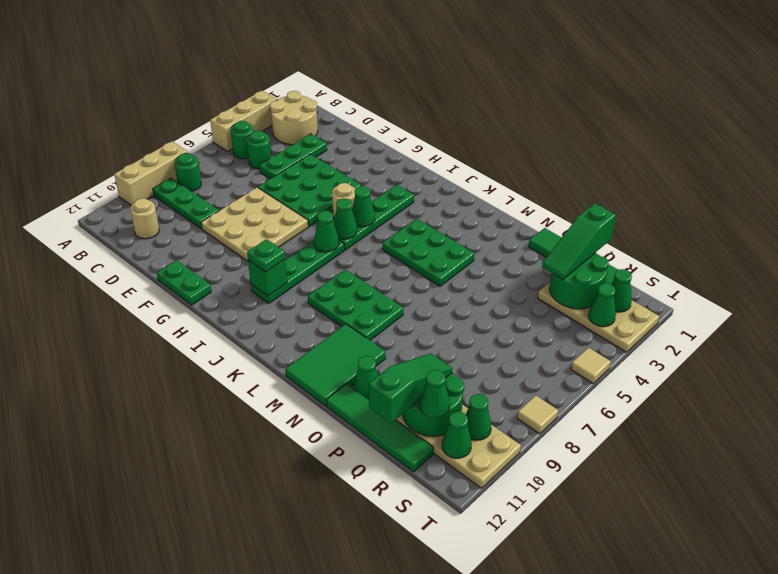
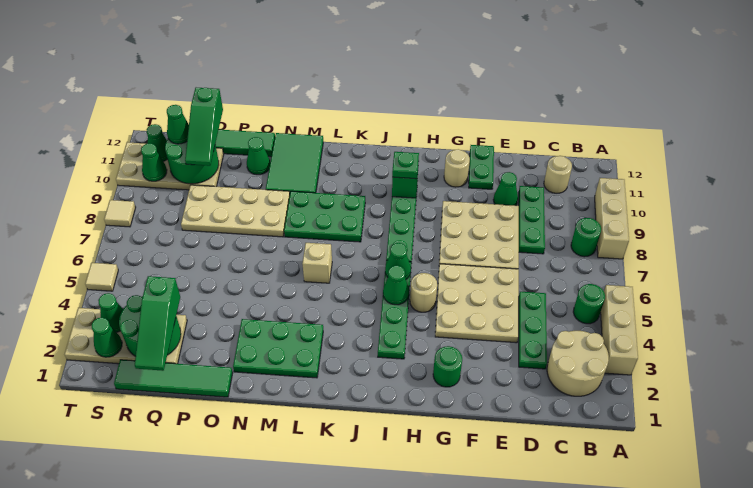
green plate B9:D9 level 1 -> green plate D8:D10 level 1
green round brick C5 level 1 -> green round brick G2 level 1
green plate E4:G6 level 1 -> tan plate E4:G6 level 1
green plate F12:G12 level 1 -> green plate F11:F12 level 1
none -> tan round brick G11 level 1
green cone I7 level 2 -> green cone E10 level 1
green plate K4:M5 level 1 -> green plate L2:N3 level 1
none -> tan brick L6 level 1
none -> tan plate N8:Q9 level 1
green slope Q1:Q3 level 3 top 1 -> green slope Q1:Q3 level 3 top 3

